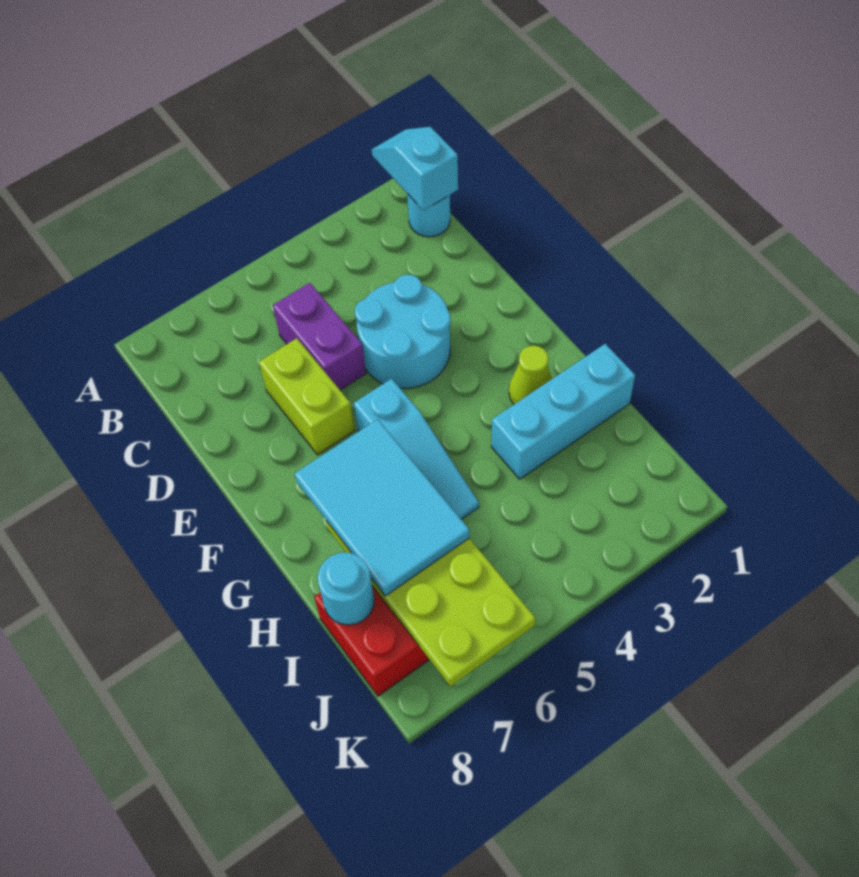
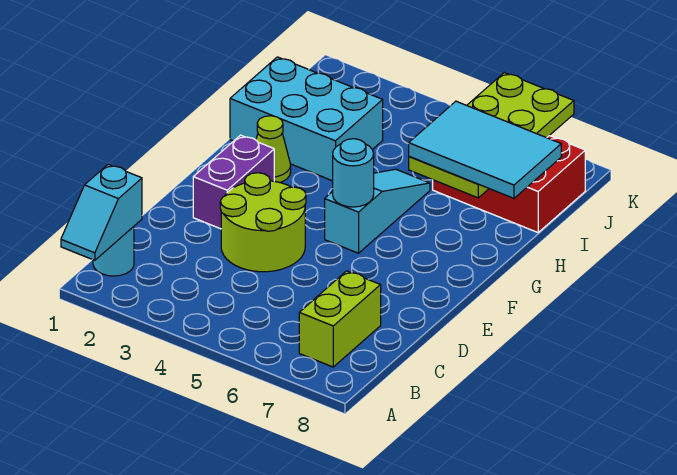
purple brick C5:D5 level 1 -> purple brick E2:F2 level 1
cyan round brick D3:E4 level 1 -> lime round brick D3:E4 level 1
lime brick D6:E6 level 1 -> lime brick B7:C7 level 1
cyan tile G6:I7 level 3 -> cyan tile H6:I8 level 3
cyan brick H1:H3 level 1 -> cyan brick H1:I3 level 1
cyan round brick I8 level 2 -> cyan round brick F5 level 2

